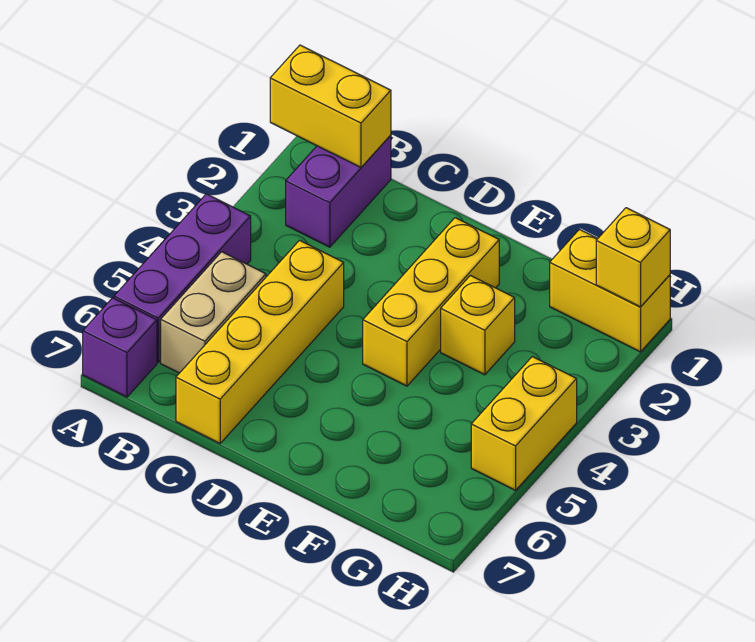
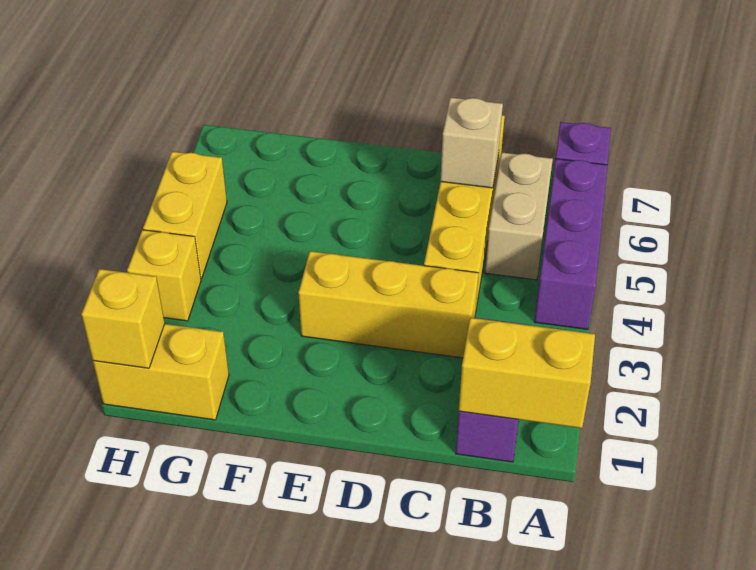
none -> tan brick C6 level 2
yellow brick E2:E4 level 1 -> yellow brick C3:E3 level 1
yellow brick F3 level 1 -> yellow brick H3 level 1

